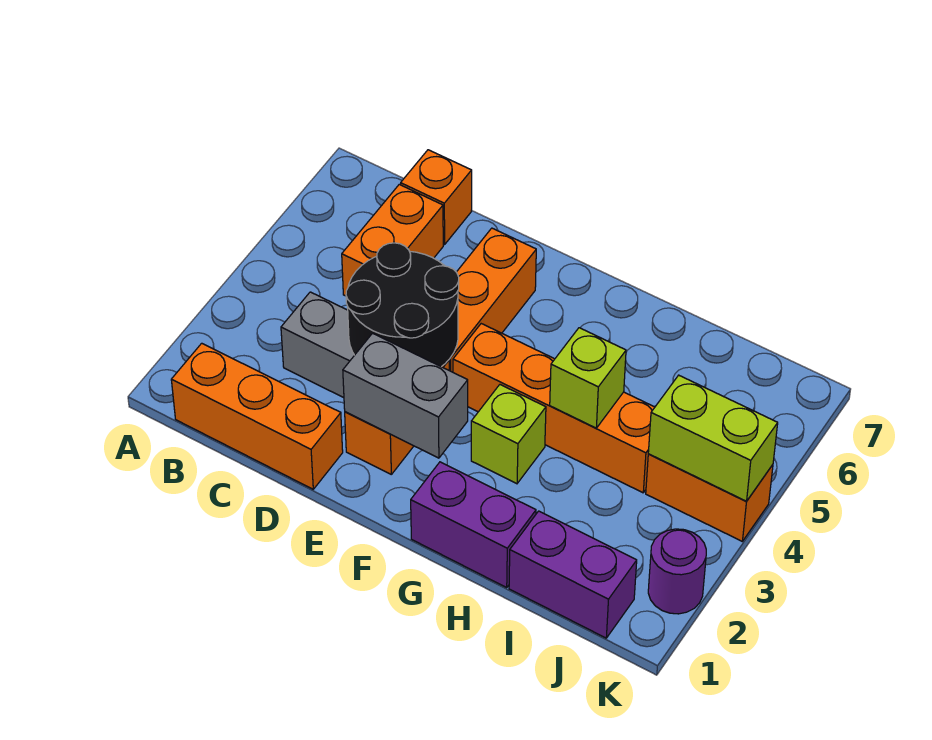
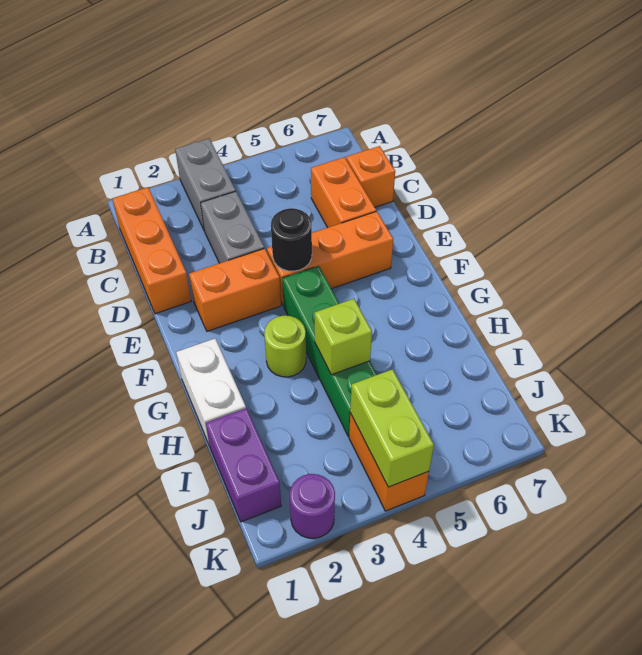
orange brick C5:C6 level 1 -> orange brick C6:D6 level 1
black round brick D3:E4 level 2 -> black round brick E4 level 2
grey brick E2:F2 level 2 -> grey brick A3:B3 level 1
orange brick F4:I4 level 1 -> green brick F4:I4 level 1
purple brick G1:H1 level 1 -> white brick G1:H1 level 1
lime brick G3 level 1 -> lime round brick G3 level 1

